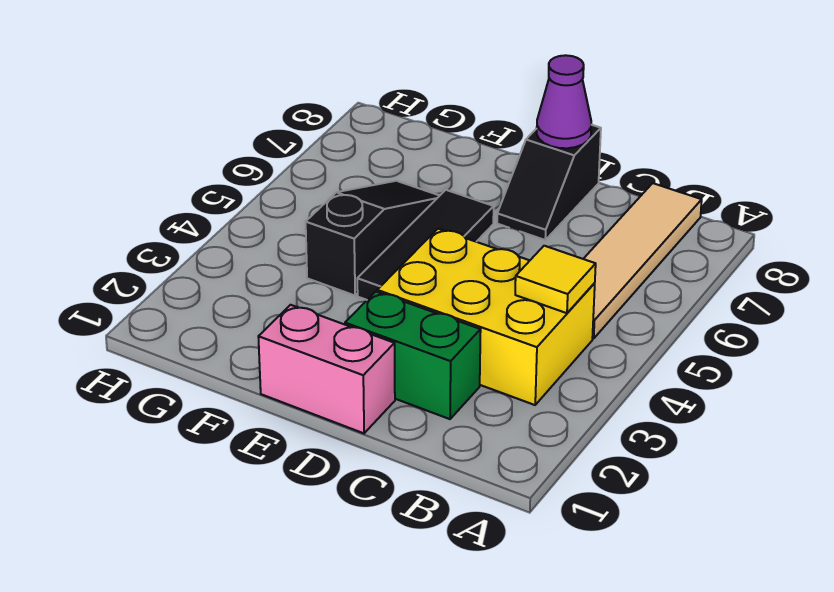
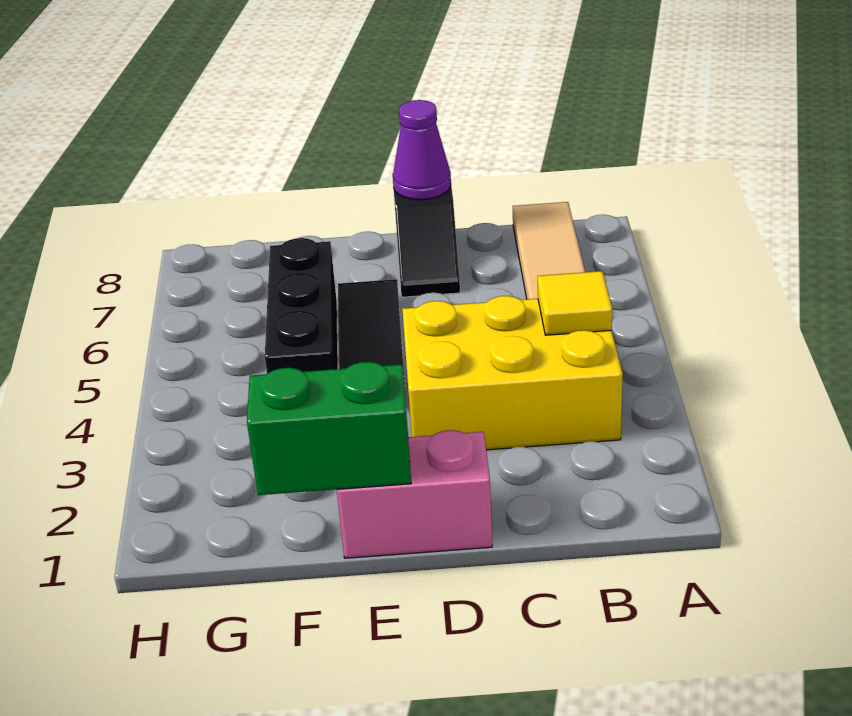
green brick C2:D2 level 1 -> green brick E1:F1 level 2
black slope F4:F6 level 1 top 4 -> black brick F4:F6 level 1

